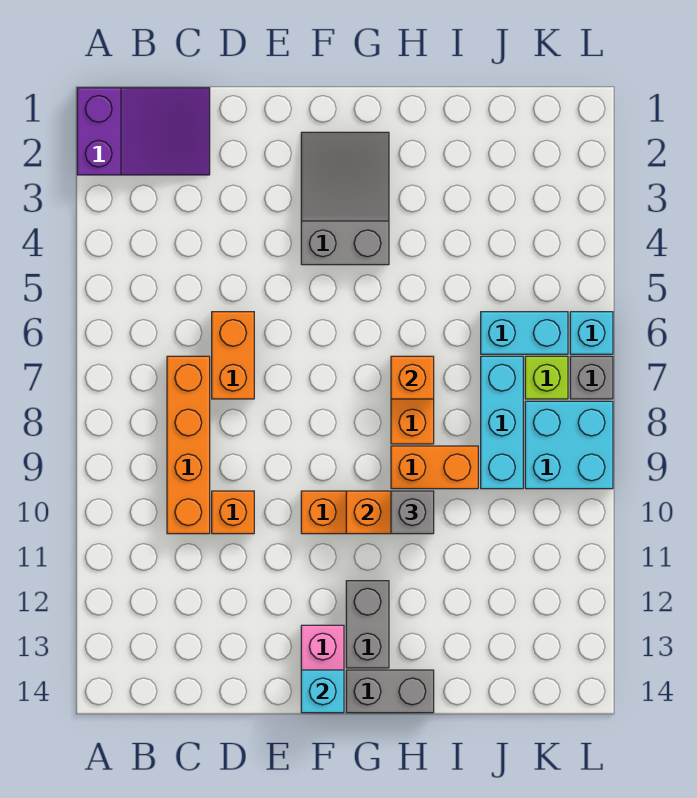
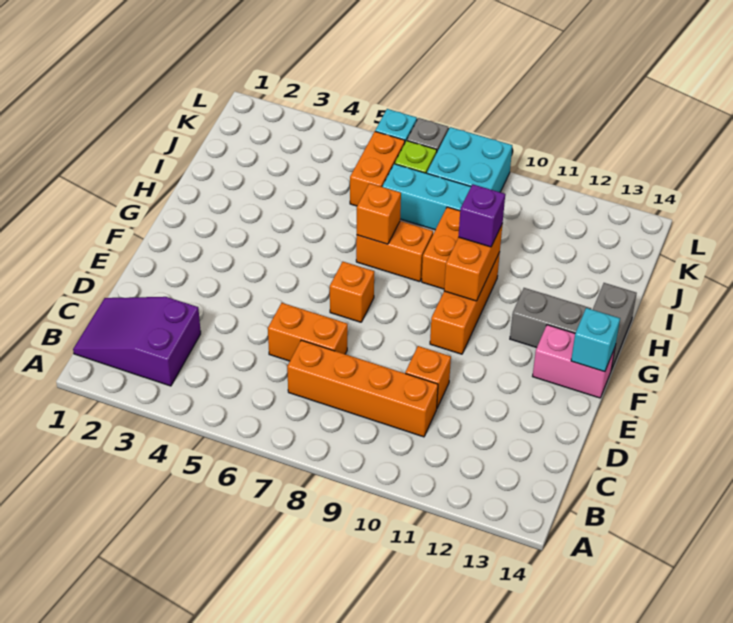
purple slope A1:C2 level 1 top A -> purple slope B1:C3 level 1 top 3
grey slope F2:G4 level 1 top 4 -> none
none -> orange brick F7 level 1
grey brick H10 level 3 -> purple brick H10 level 3
cyan brick J6:K6 level 1 -> orange brick J6:K6 level 1

